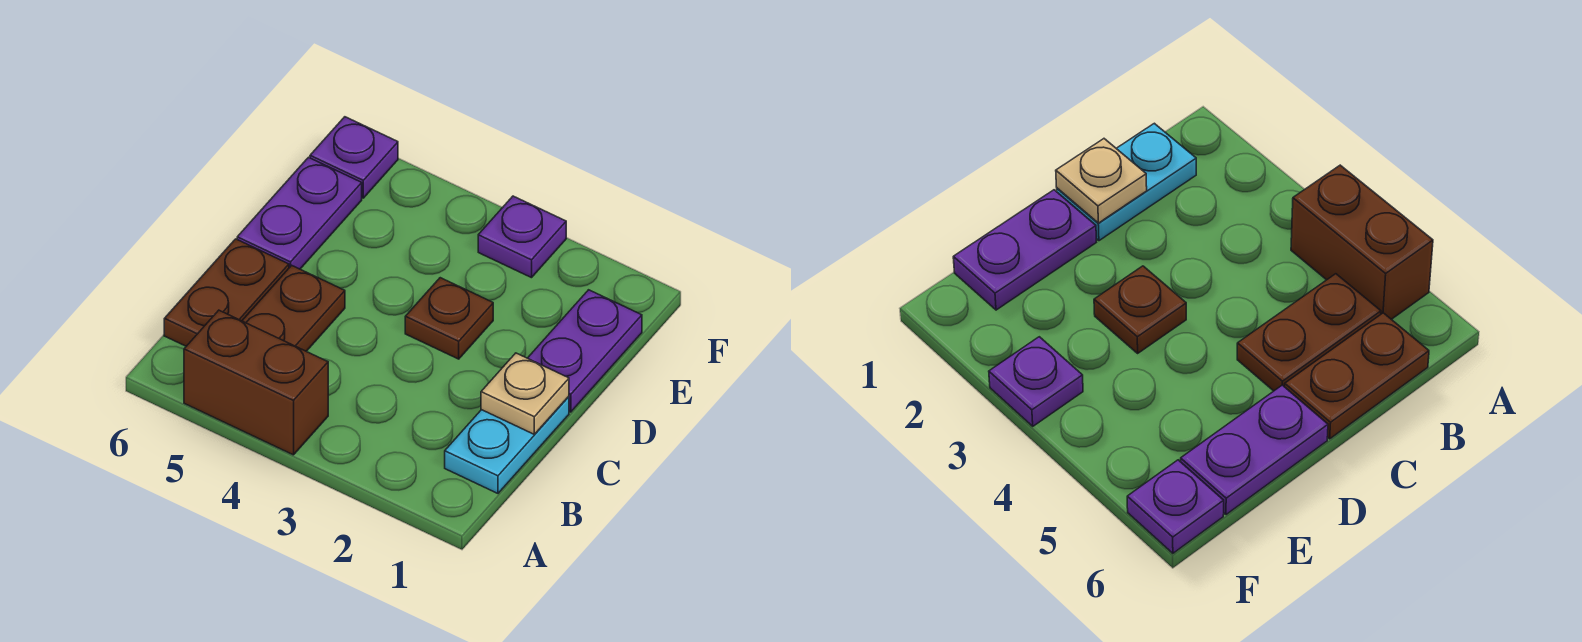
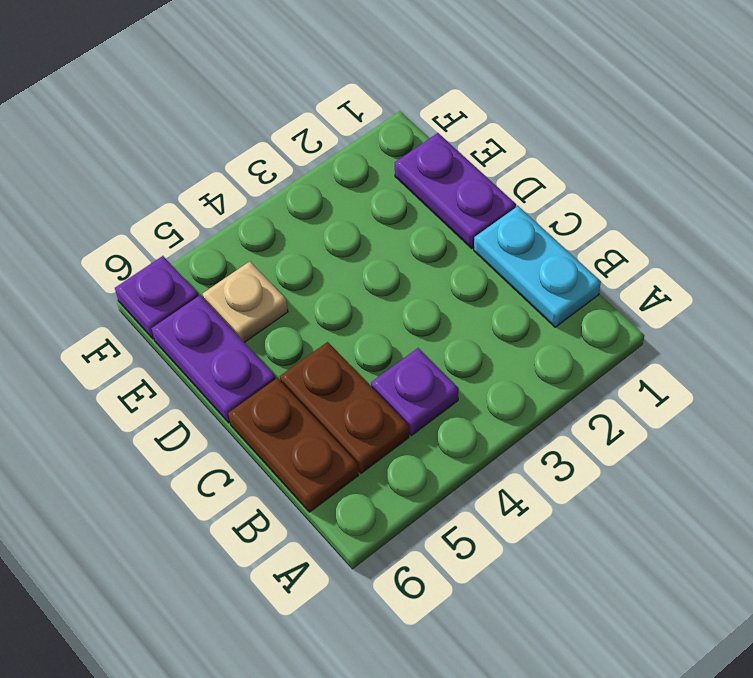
brown brick A4:A5 level 1 -> none
tan plate C1 level 2 -> tan plate E5 level 1
brown plate D3 level 1 -> none
purple plate F3 level 1 -> purple plate B4 level 1

